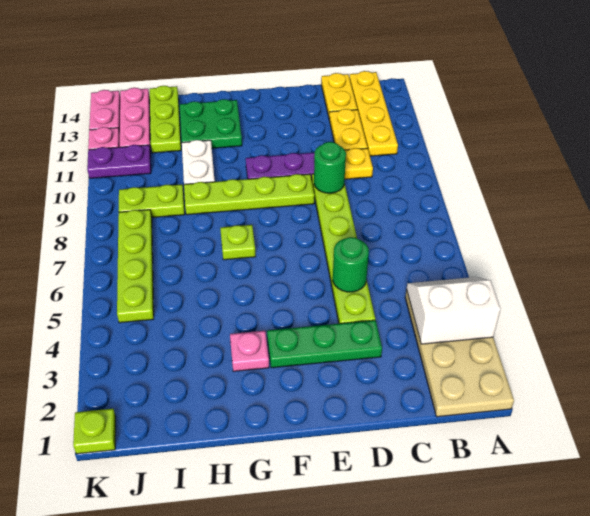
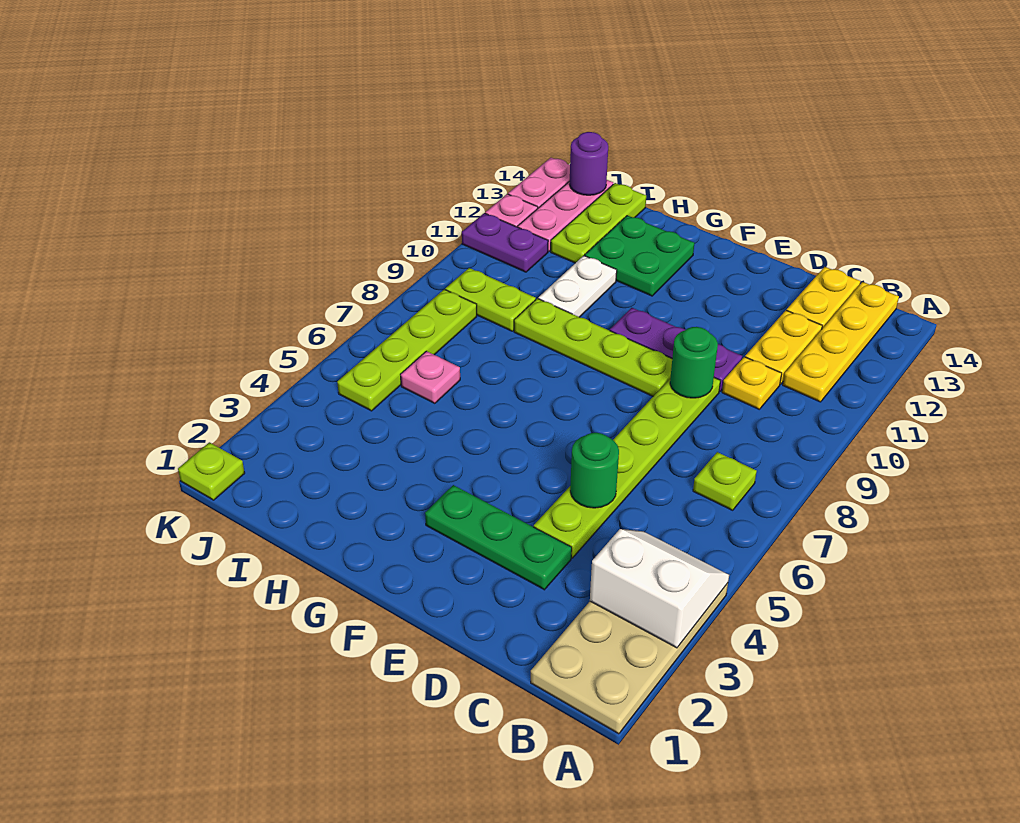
pink plate G3 level 1 -> pink plate I6 level 1
lime plate G7 level 1 -> lime plate B7 level 1
none -> purple round brick J14 level 2

